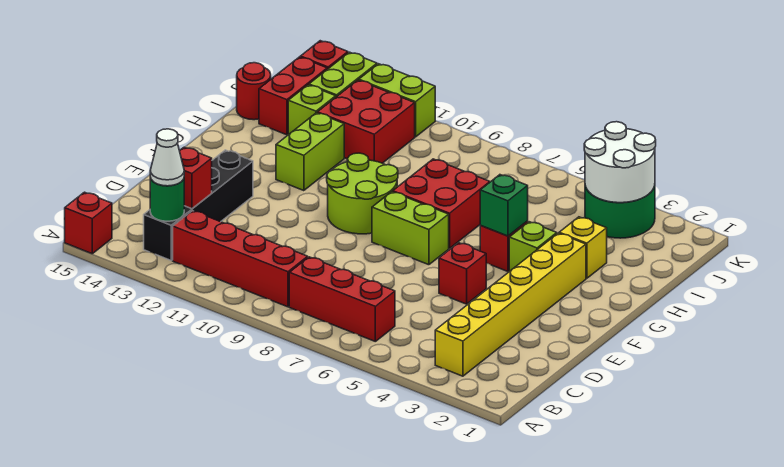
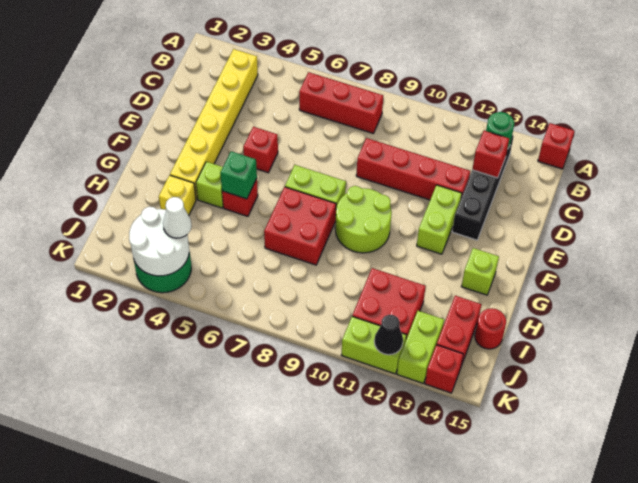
red brick B9:B12 level 1 -> red brick D9:D12 level 1
white cone B13 level 3 -> white cone J4 level 3
lime brick G12:H12 level 1 -> lime brick E12:F12 level 1
lime brick I13 level 1 -> lime brick G14 level 1
none -> black cone K12 level 2

